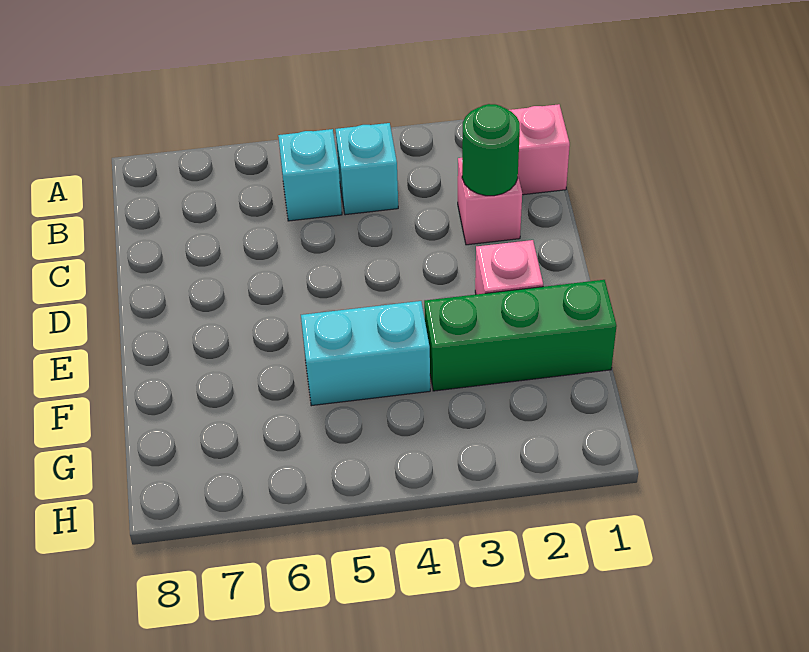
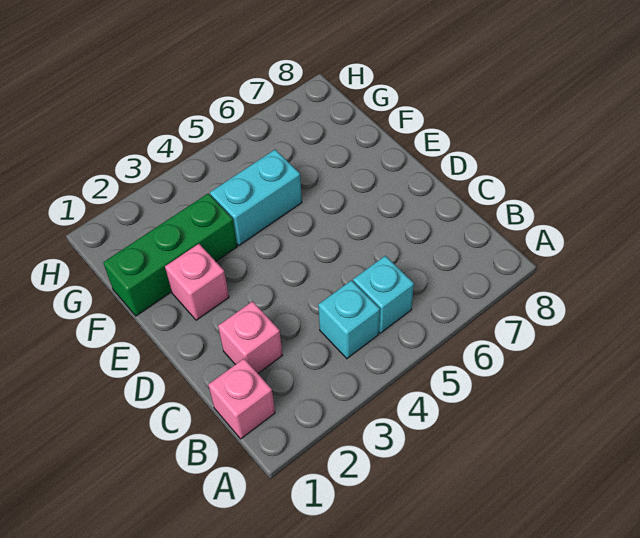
green round brick C2 level 2 -> none

